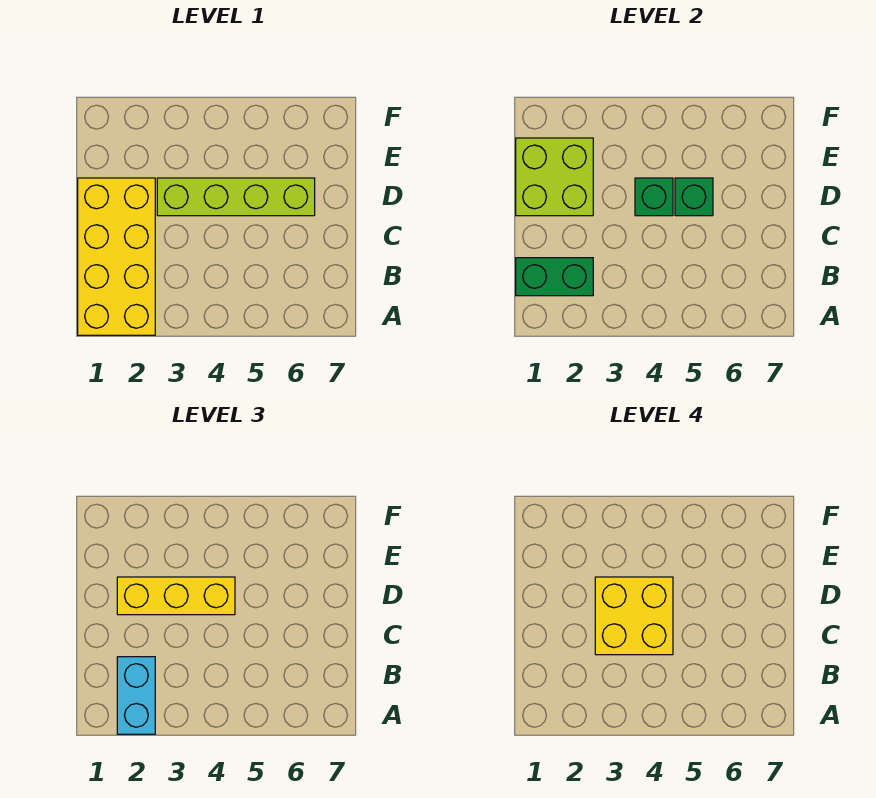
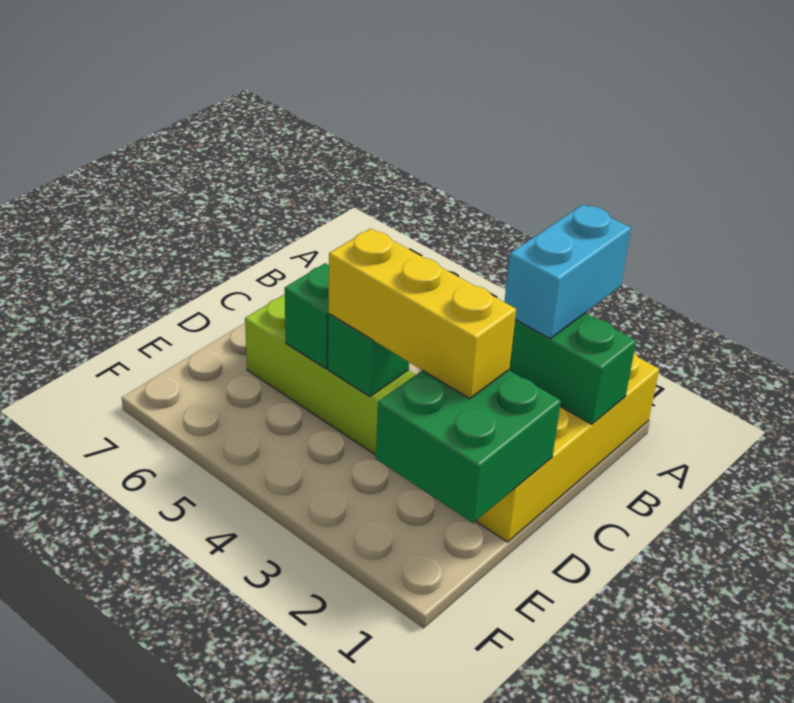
yellow brick C3:D4 level 4 -> none
lime brick D1:E2 level 2 -> green brick D1:E2 level 2

